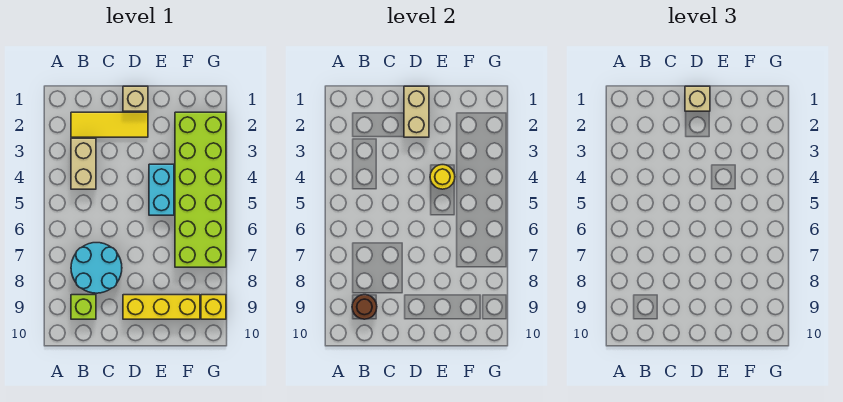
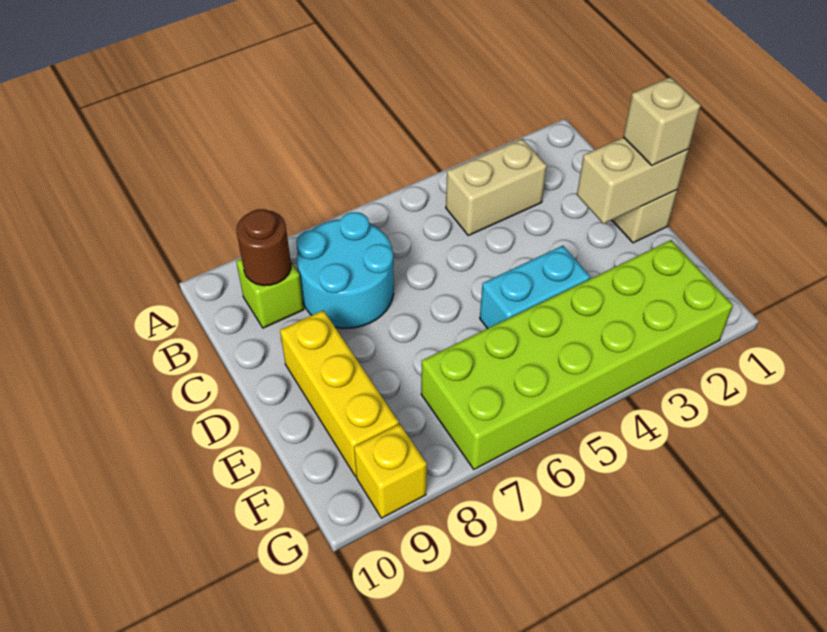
yellow tile B2:D2 level 1 -> none
yellow round brick E4 level 2 -> none

